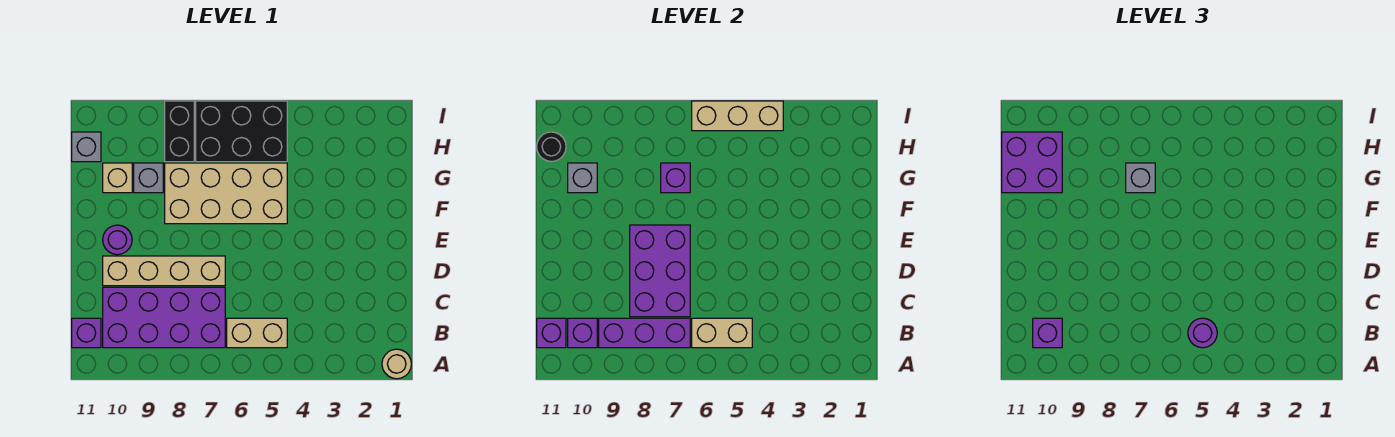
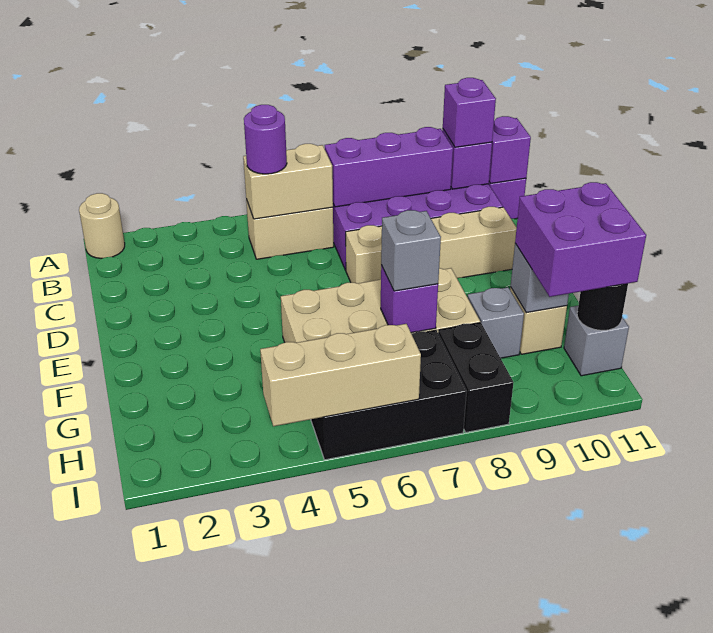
purple brick C7:E8 level 2 -> none
purple round brick E10 level 1 -> none

